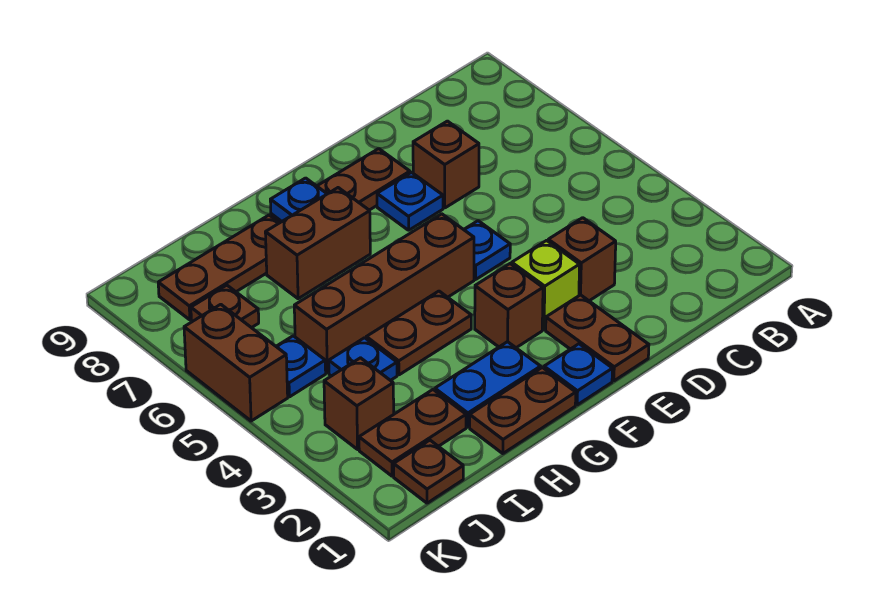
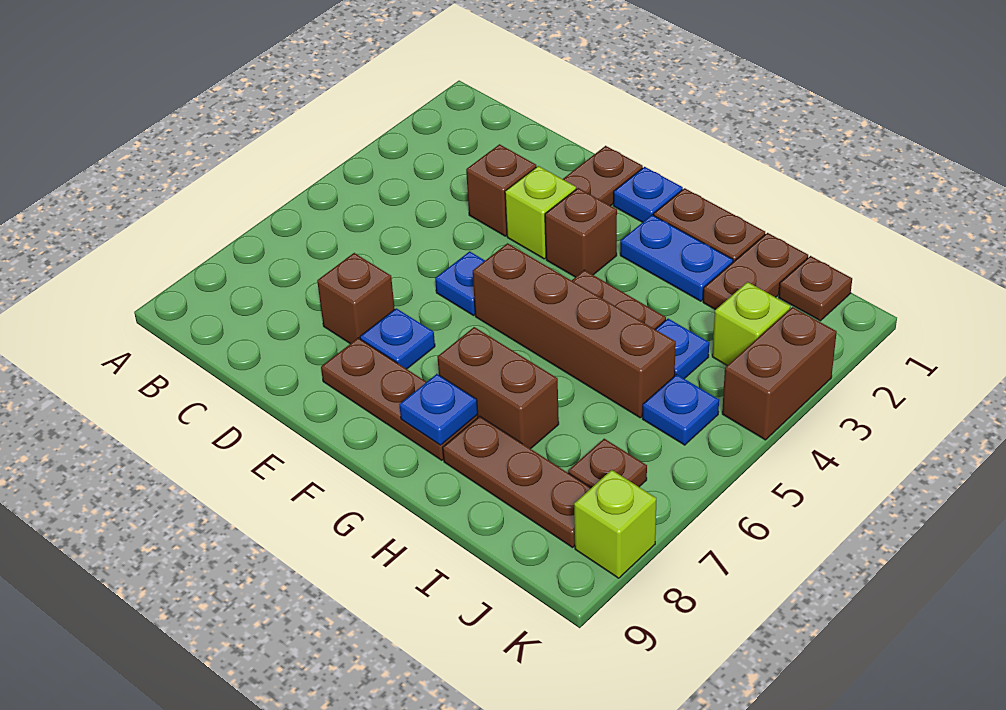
brown plate I2:J2 level 1 -> brown plate I1:I2 level 1
brown brick J3 level 1 -> lime brick J3 level 1
brown brick K5:K6 level 1 -> brown brick K3:K4 level 1
none -> lime brick K8 level 1

